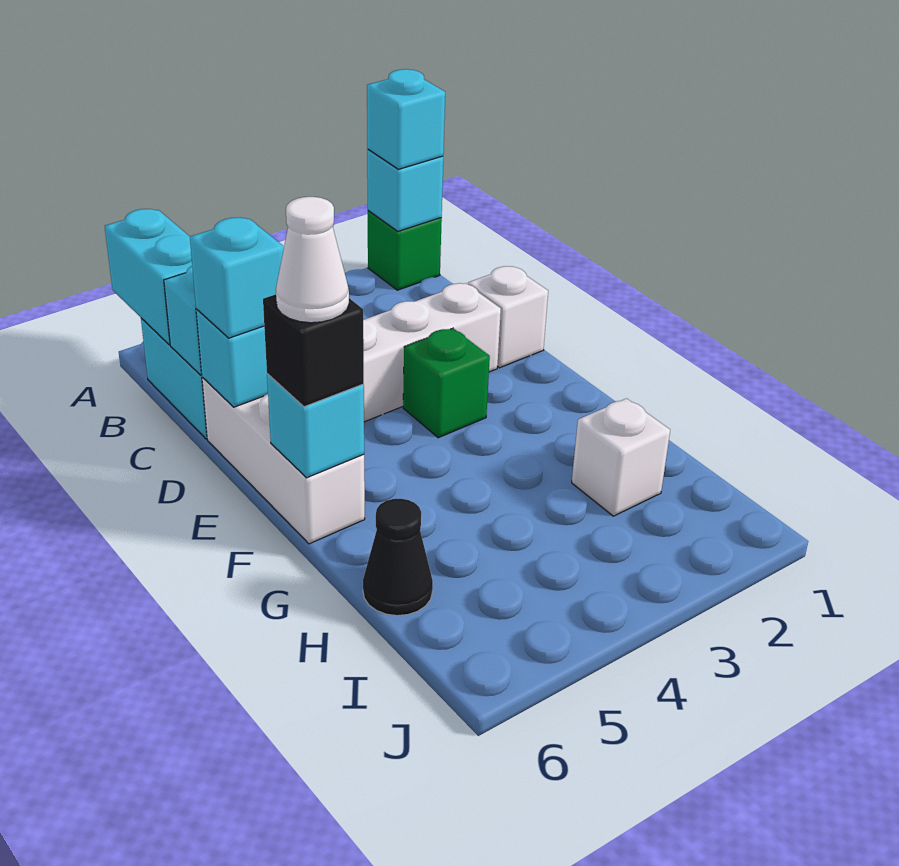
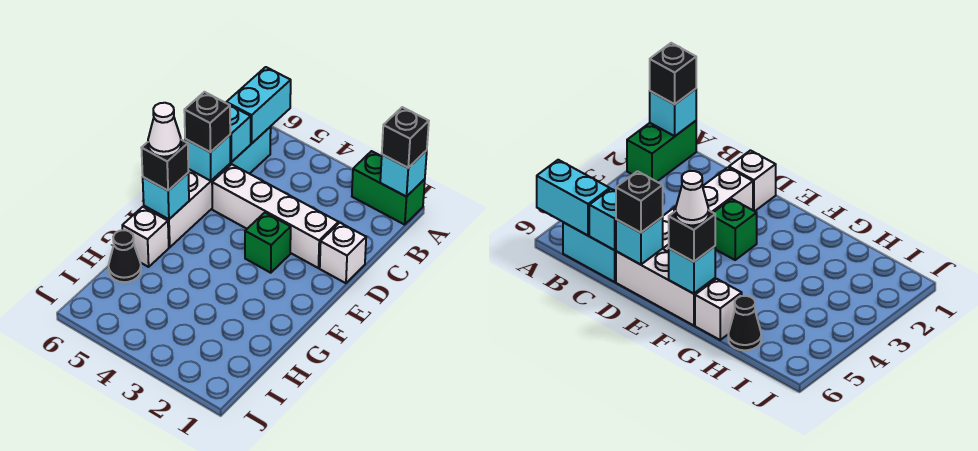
green brick A1 level 1 -> green brick A1:A2 level 1
cyan brick A1 level 3 -> black brick A1 level 3
cyan brick D6 level 3 -> black brick D6 level 3
white brick H2 level 1 -> white brick G6 level 1

